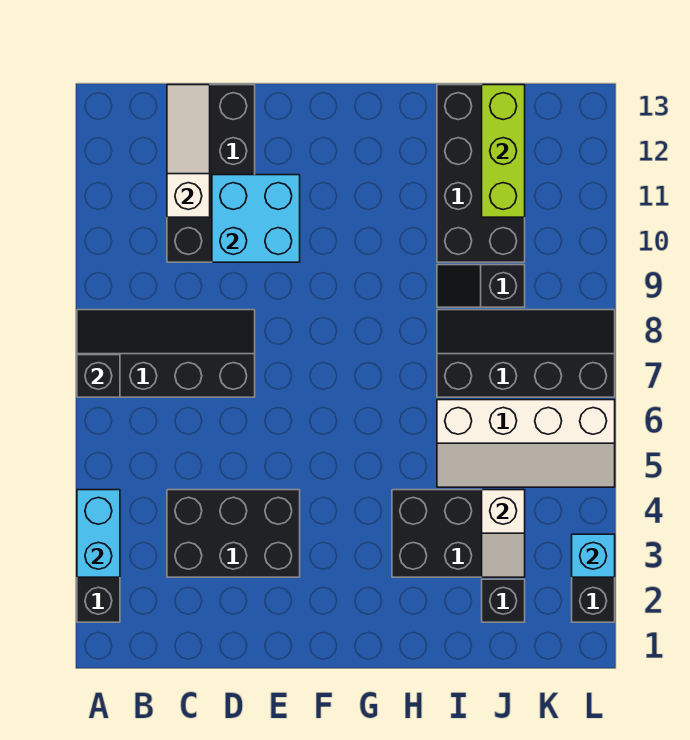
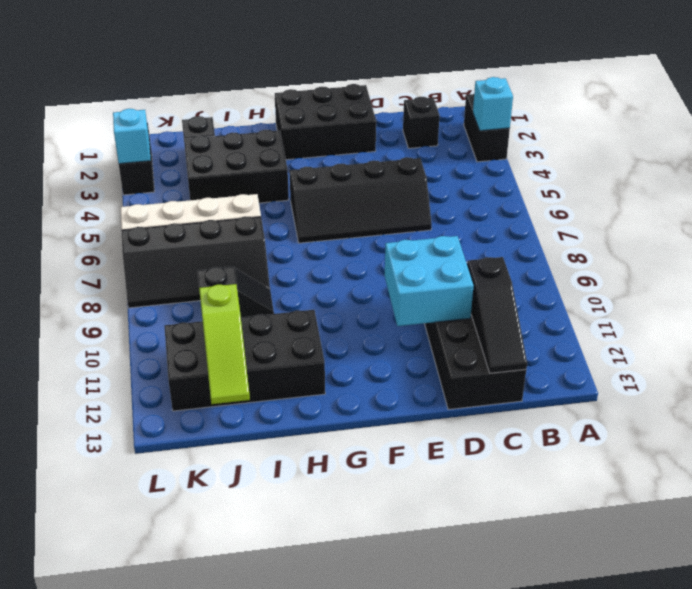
cyan brick A3:A4 level 2 -> cyan brick A3 level 2
black slope A7:D8 level 1 top 7 -> black slope D5:G6 level 1 top 5
black brick A7 level 2 -> black brick C2 level 1
black brick C3:E4 level 1 -> black brick E1:G2 level 1
white slope C11:C13 level 2 top 11 -> black slope C11:C13 level 2 top 11
black brick I10:J13 level 1 -> black brick H11:K12 level 1
white slope J3:J4 level 2 top 4 -> none
lime brick J11:J13 level 2 -> lime slope J11:J13 level 2 top 11

